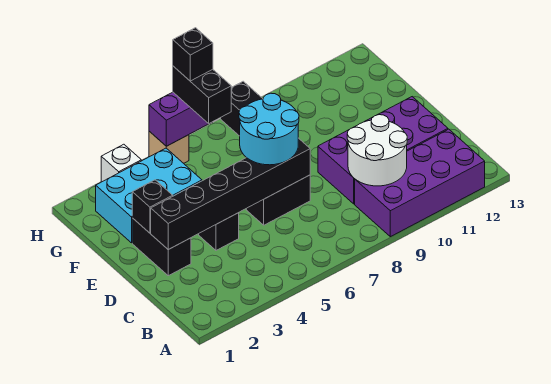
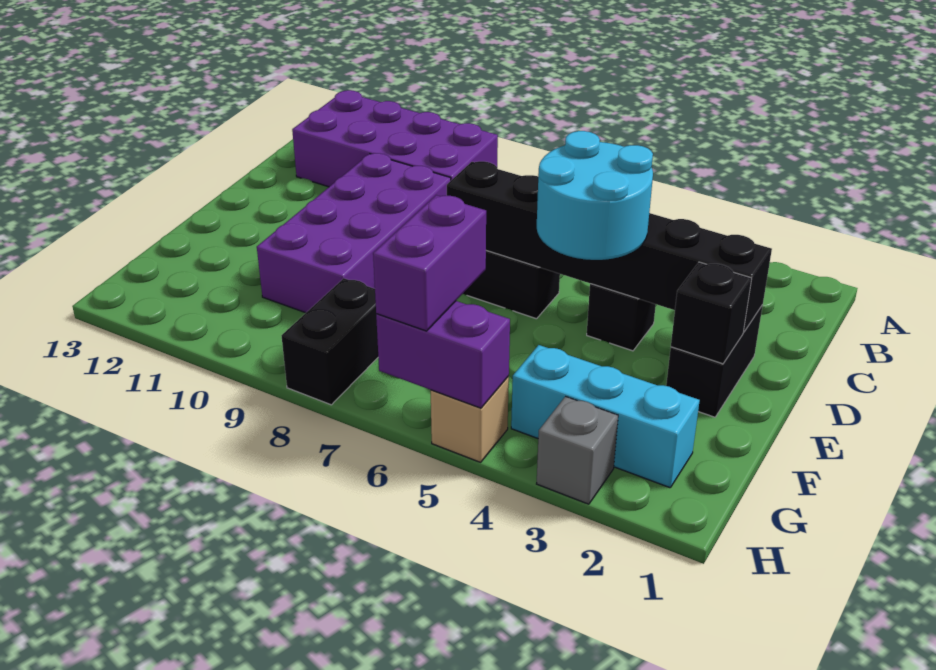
white round brick B9:C10 level 2 -> none
purple brick C9:D12 level 1 -> purple brick C9:F10 level 1
cyan round brick D6:E7 level 3 -> cyan round brick D4:E5 level 3
cyan brick F2:G4 level 1 -> cyan brick G2:G4 level 1
black brick G6:H6 level 3 -> purple brick G6:H6 level 3
white brick H3 level 1 -> grey brick H3 level 1
black brick H6 level 4 -> none

